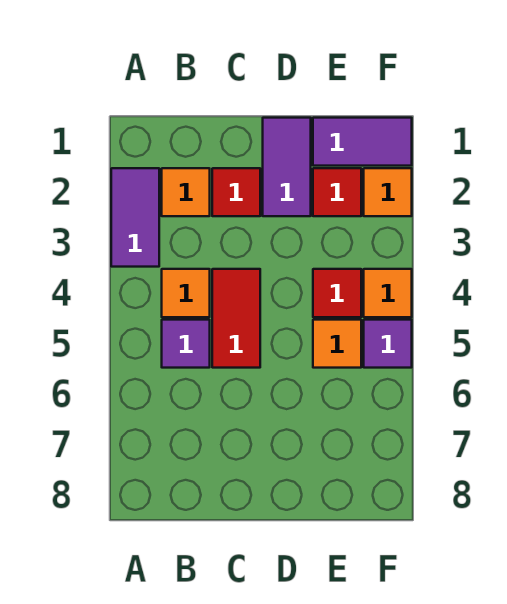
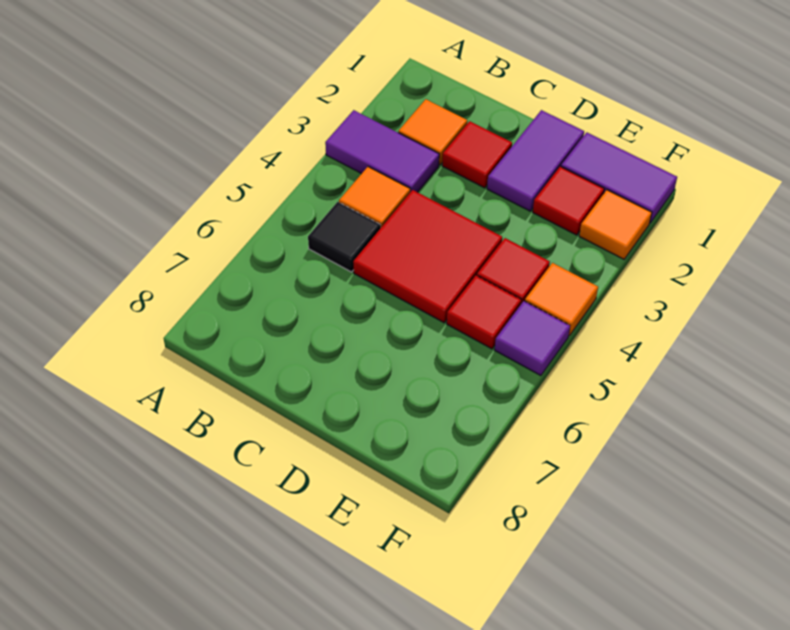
purple tile A2:A3 level 1 -> purple tile A3:B3 level 1
purple tile B5 level 1 -> black tile B5 level 1
red tile C4:C5 level 1 -> red tile C4:D5 level 1
orange tile E5 level 1 -> red tile E5 level 1

